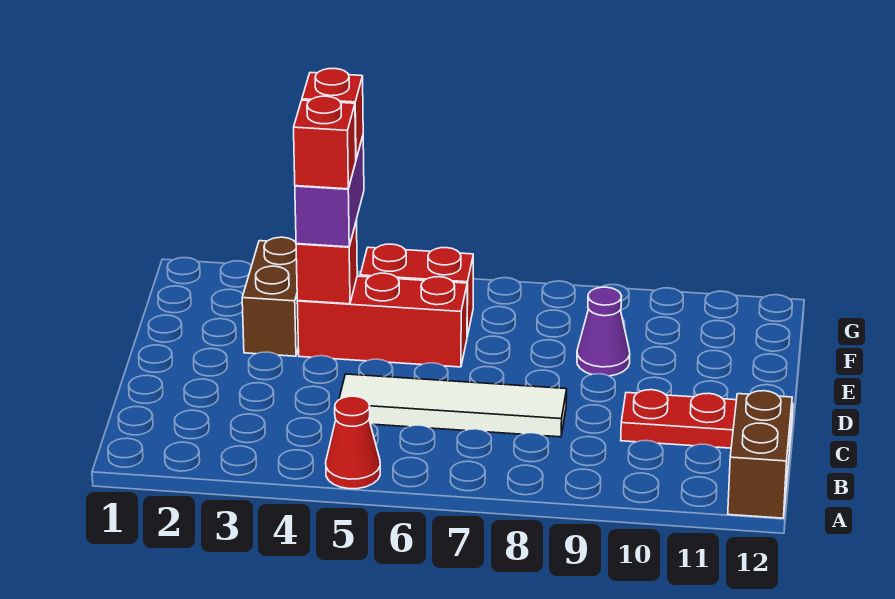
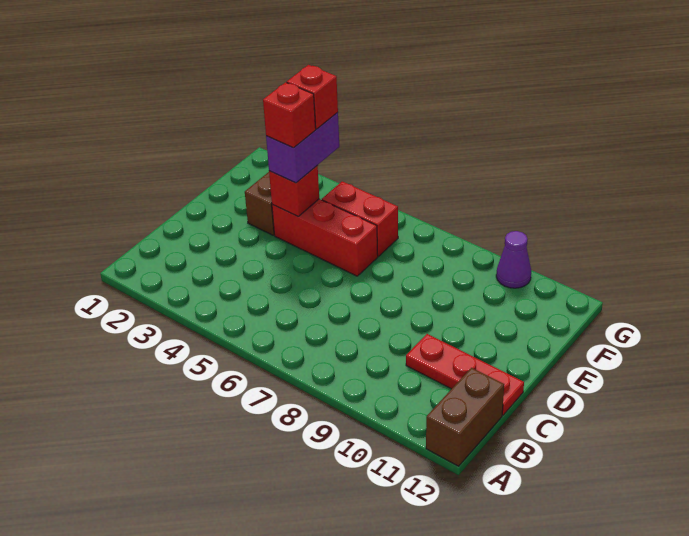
red cone A5 level 1 -> none
white tile C5:C8 level 1 -> none
purple cone E9 level 1 -> purple cone G10 level 1

